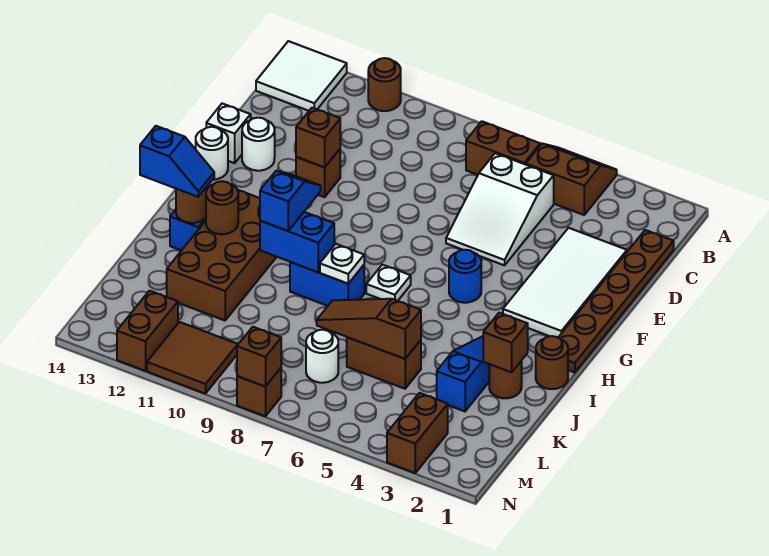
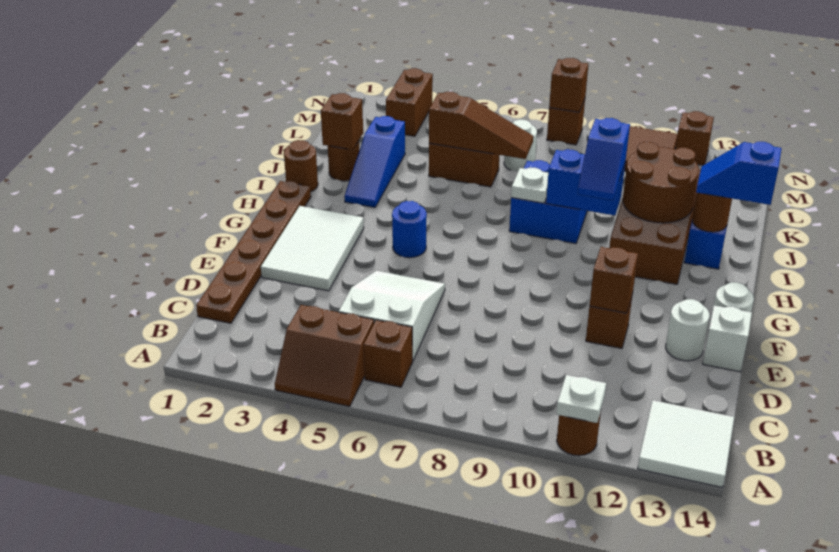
brown brick B6:B7 level 1 -> brown brick B6 level 1
white tile D2:G3 level 1 -> white tile E2:G3 level 1
white plate H7 level 1 -> white plate A11 level 2
blue brick I8:I9 level 1 -> blue brick I8:J9 level 1
brown round brick I12 level 2 -> brown round brick I11:J12 level 2
brown brick M12:N12 level 1 -> brown brick N12 level 1

